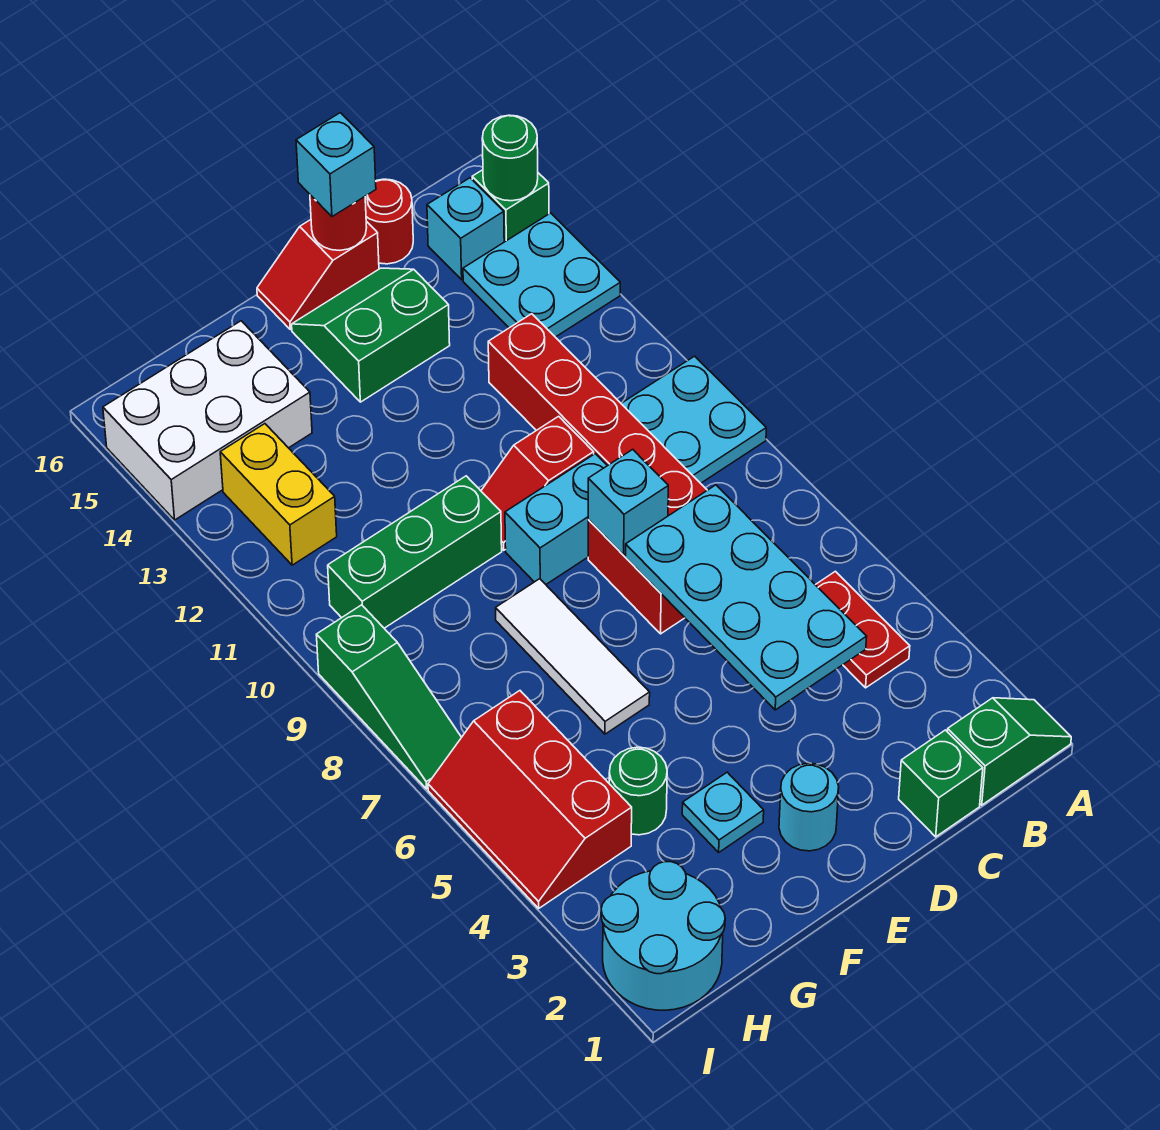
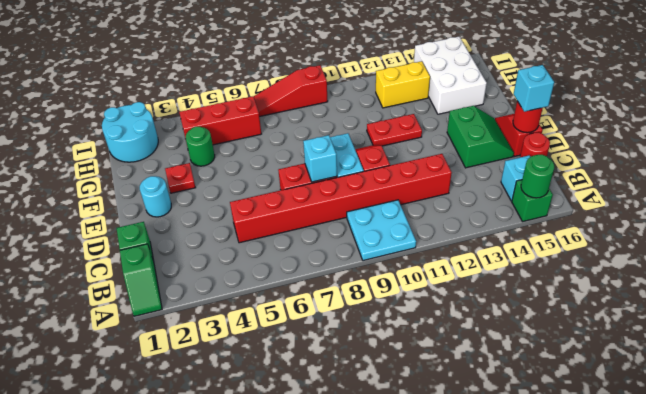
cyan plate A13:B14 level 1 -> none
red plate B4:B5 level 1 -> red plate F11:F12 level 1
cyan plate C4:D7 level 2 -> none
cyan plate F3 level 1 -> red plate F3 level 1
white tile F6:F8 level 1 -> none
green brick F10:H10 level 1 -> none
green slope I7:I9 level 1 top 9 -> red slope I7:I9 level 1 top 9

